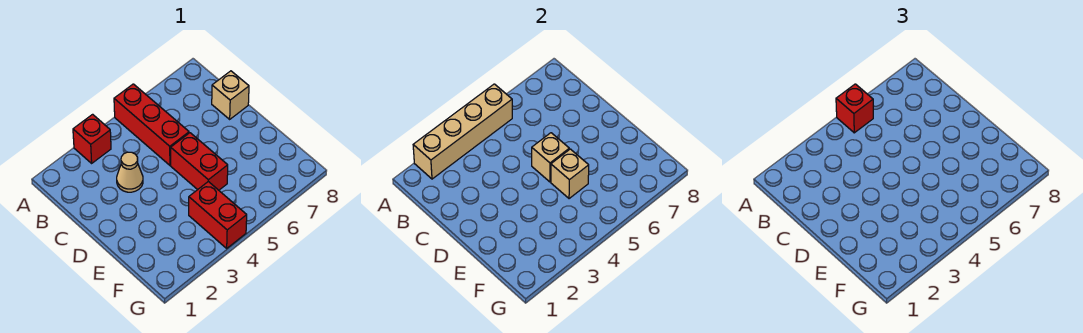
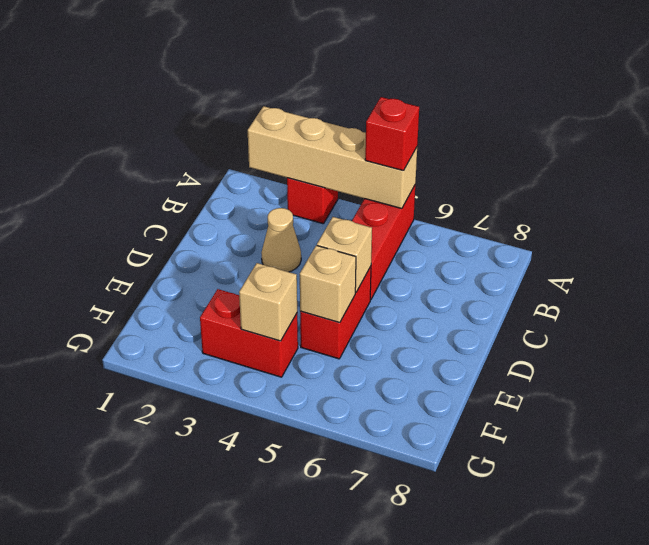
tan brick C8 level 1 -> tan brick F4 level 2
red brick F4:G4 level 1 -> red brick F3:F4 level 1

